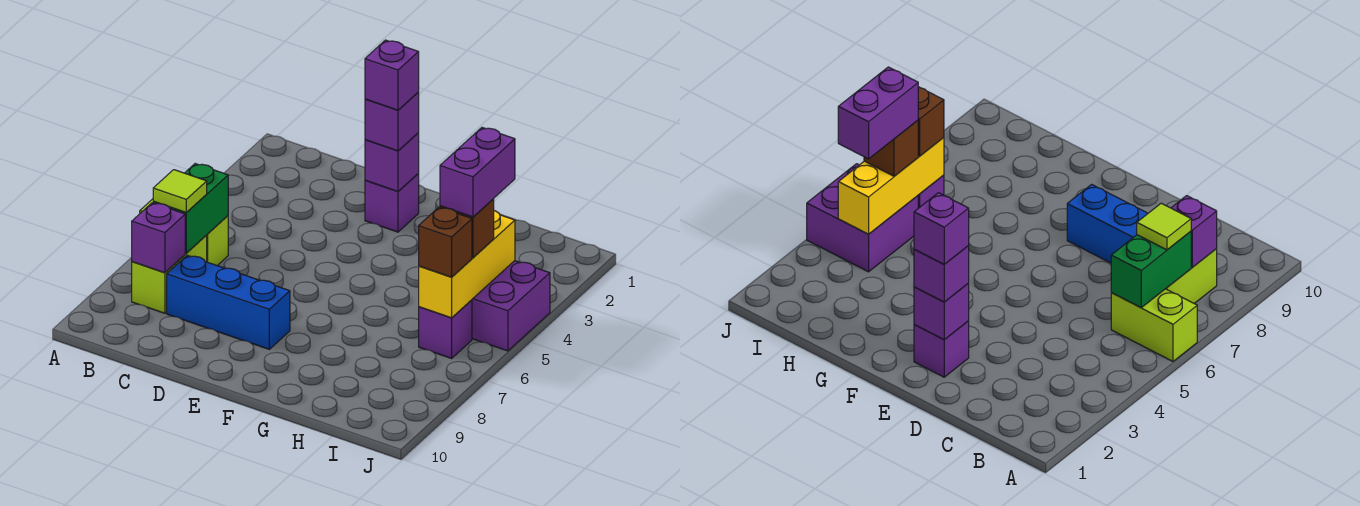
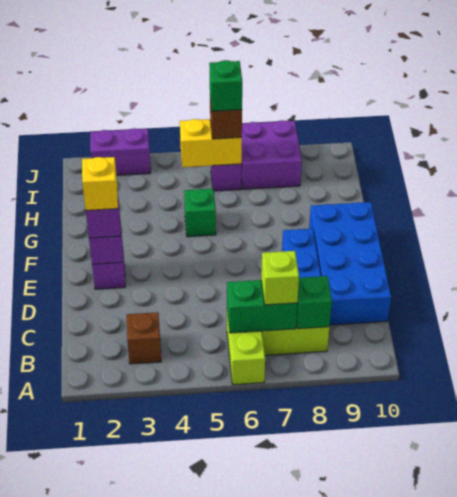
lime tile B7 level 3 -> lime brick B7 level 3
purple brick B8 level 2 -> green brick B8 level 2
none -> blue brick C9:F10 level 1
purple brick E2 level 4 -> yellow brick E2 level 4
none -> green brick G5 level 1
purple brick I4:J5 level 1 -> purple brick I7:J8 level 1
yellow brick I4:I6 level 2 -> yellow brick I5:I6 level 2
purple brick I4:I5 level 4 -> purple brick J2:J3 level 1
brown brick I5 level 3 -> brown brick B3 level 1
none -> green brick I6 level 4

